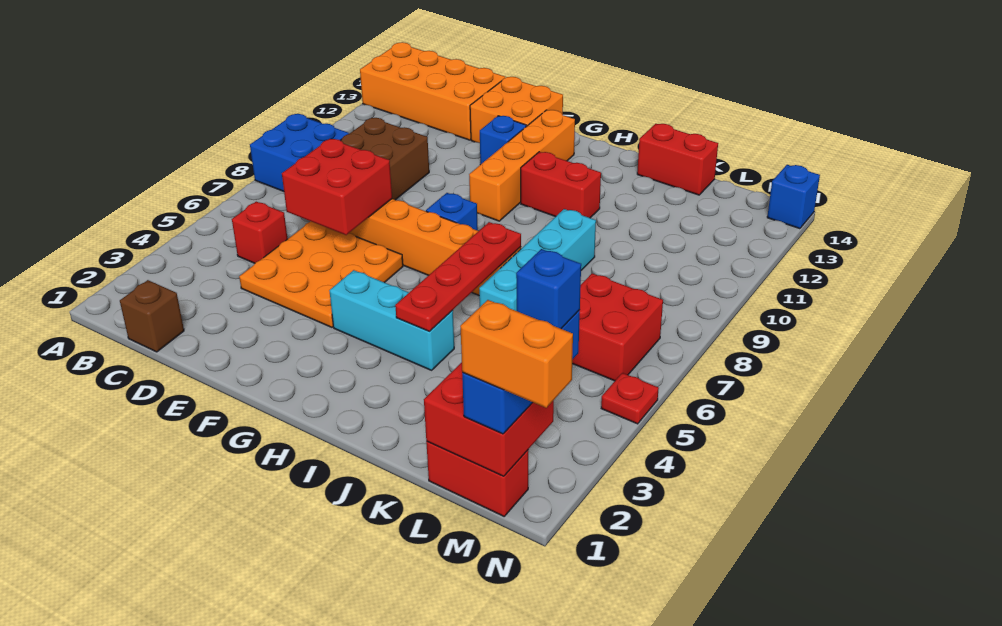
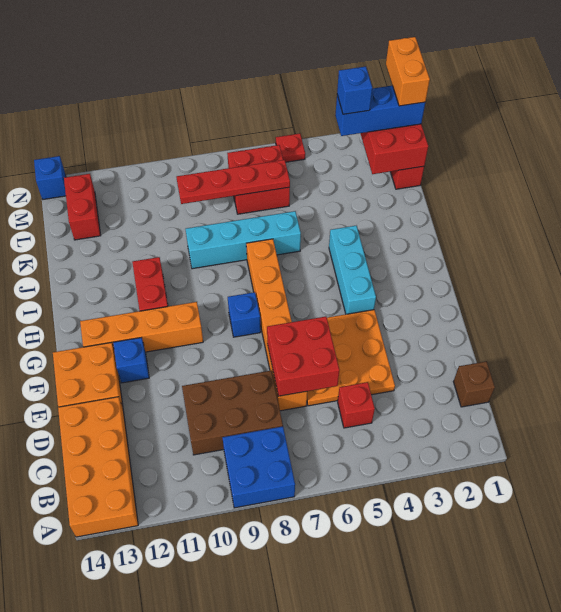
red plate I4:I7 level 2 -> red plate L6:L9 level 2
red brick J14:K14 level 1 -> red brick L13:M13 level 1

